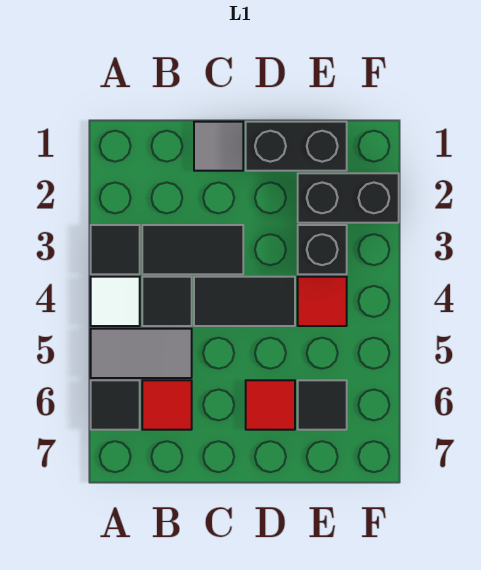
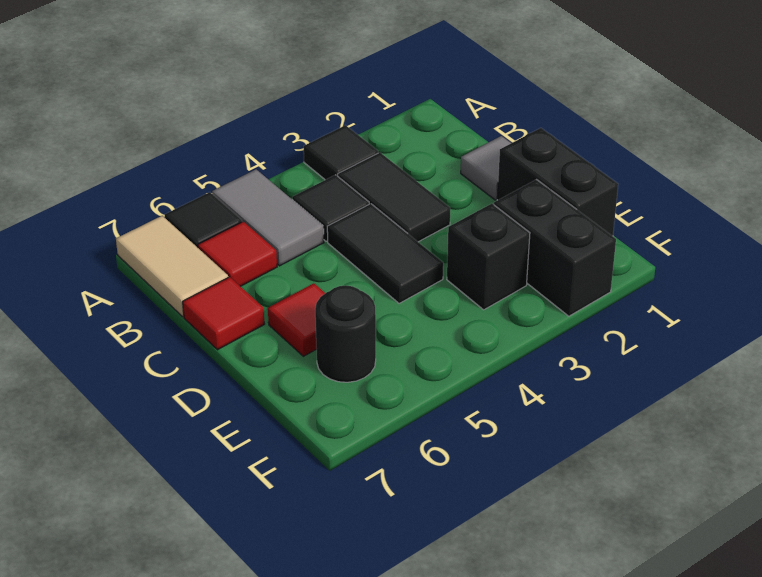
white tile A4 level 1 -> none
none -> tan tile A7:B7 level 1
red tile E4 level 1 -> red tile C7 level 1
black tile E6 level 1 -> black round brick E6 level 1

